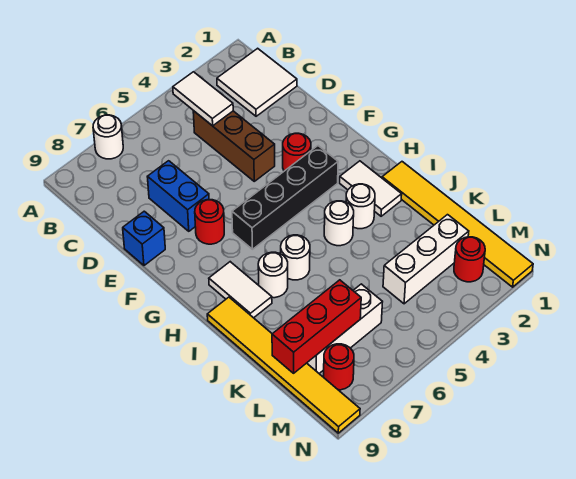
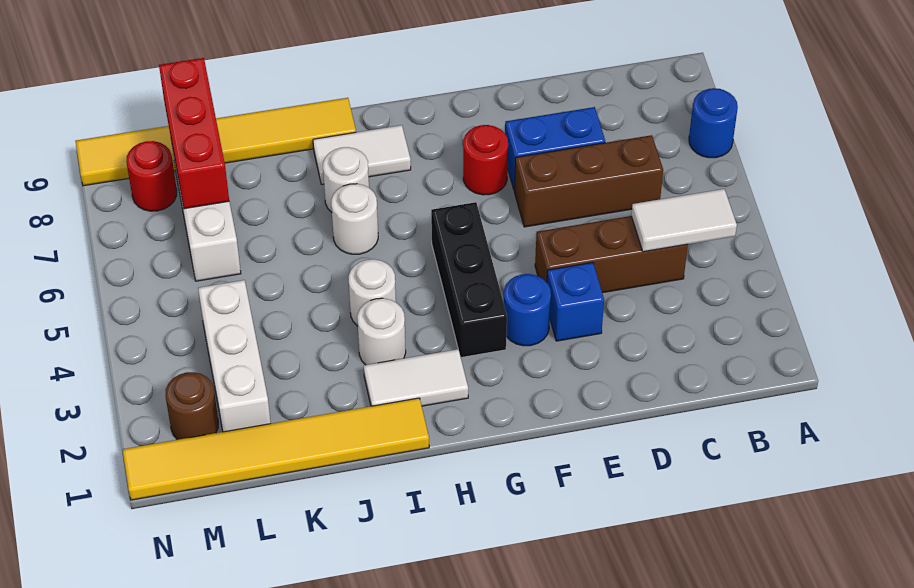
white round brick A7 level 1 -> blue round brick A7 level 1
white tile B1:C2 level 1 -> none
none -> brown brick C6:E6 level 1
blue brick E9 level 1 -> blue brick E3 level 1
red round brick F3 level 1 -> blue round brick F3 level 1
black brick G3:G6 level 1 -> black brick G3:G5 level 1
red round brick M2 level 1 -> brown round brick M2 level 1

